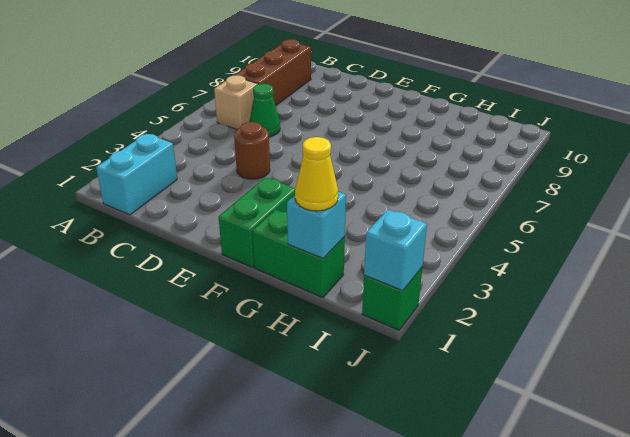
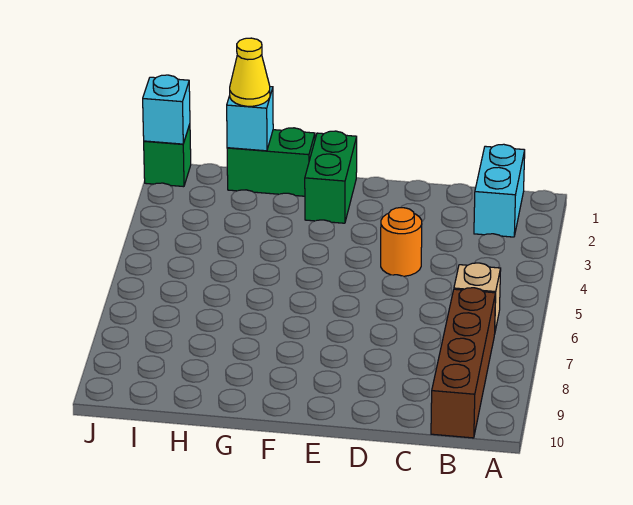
brown brick B7:B9 level 1 -> brown brick B7:B10 level 1
green cone C6 level 1 -> none
brown round brick D4 level 1 -> orange round brick D4 level 1

